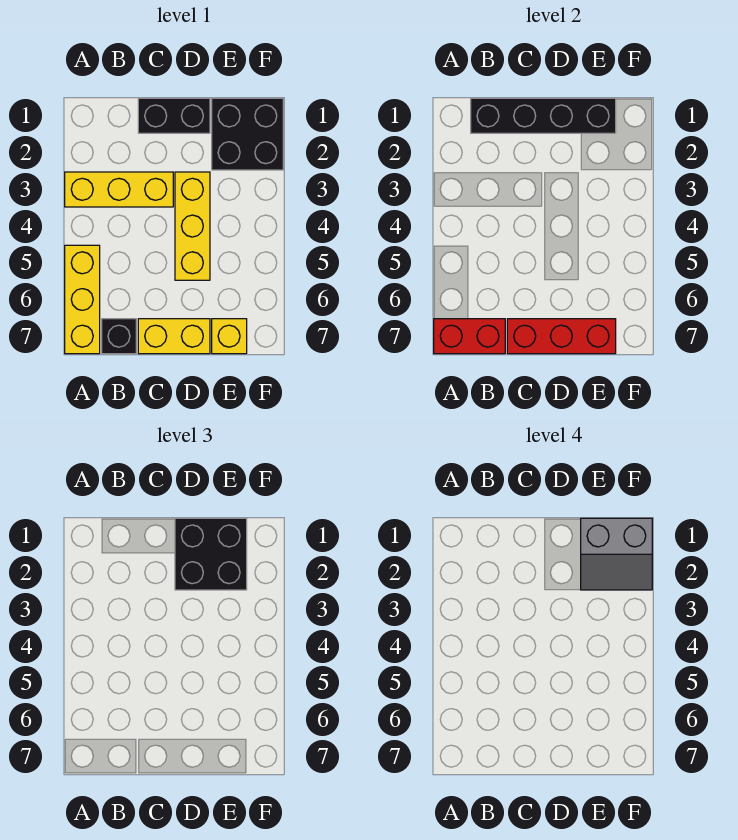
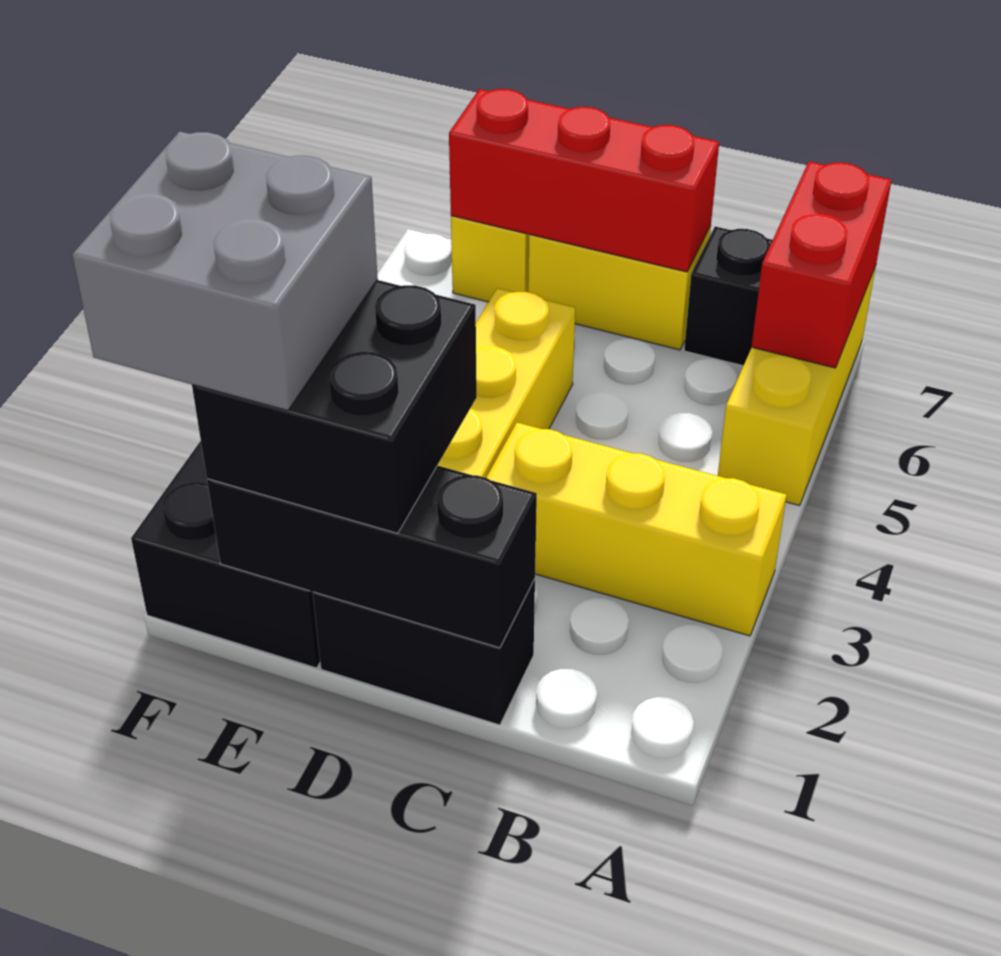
red brick A7:B7 level 2 -> red brick A6:A7 level 2
black brick B1:E1 level 2 -> black brick C1:E1 level 2
grey slope E1:F2 level 4 top 1 -> grey brick E1:F2 level 4

